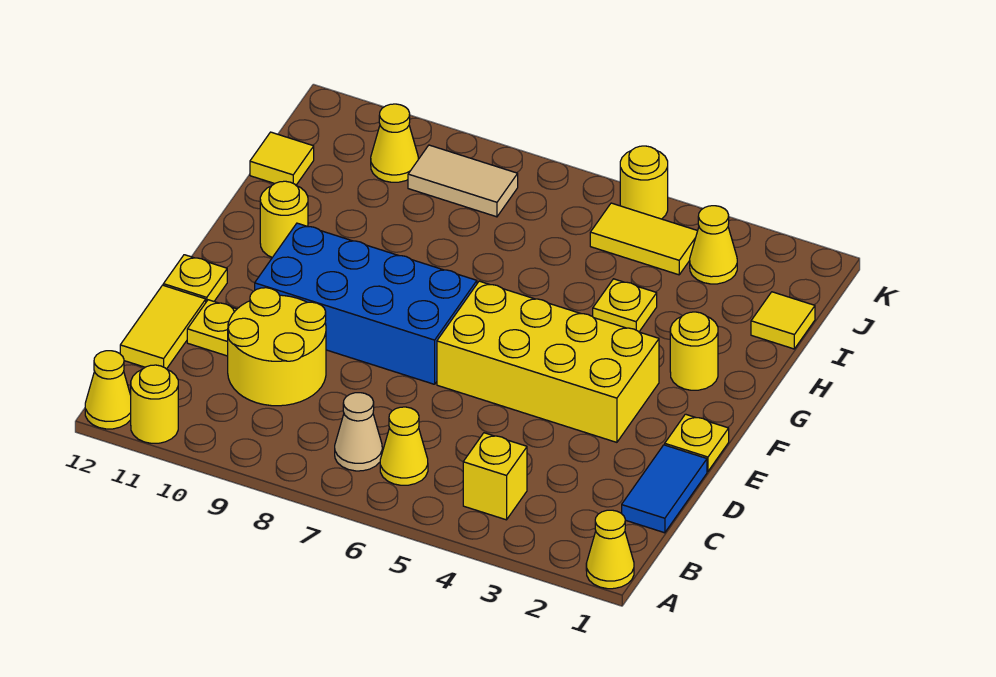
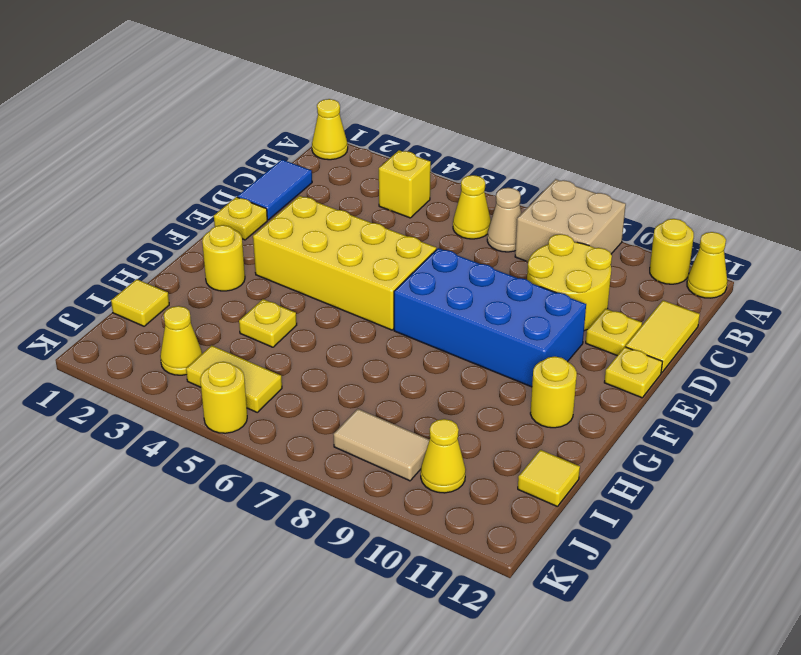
none -> tan brick A8:B9 level 1

